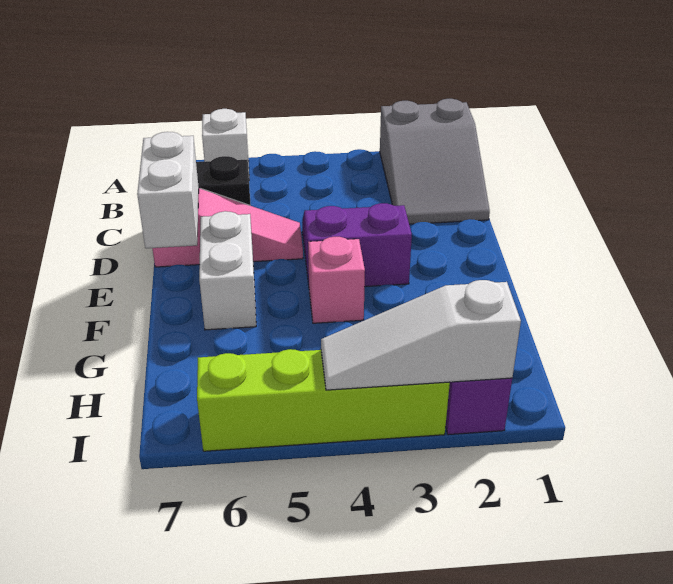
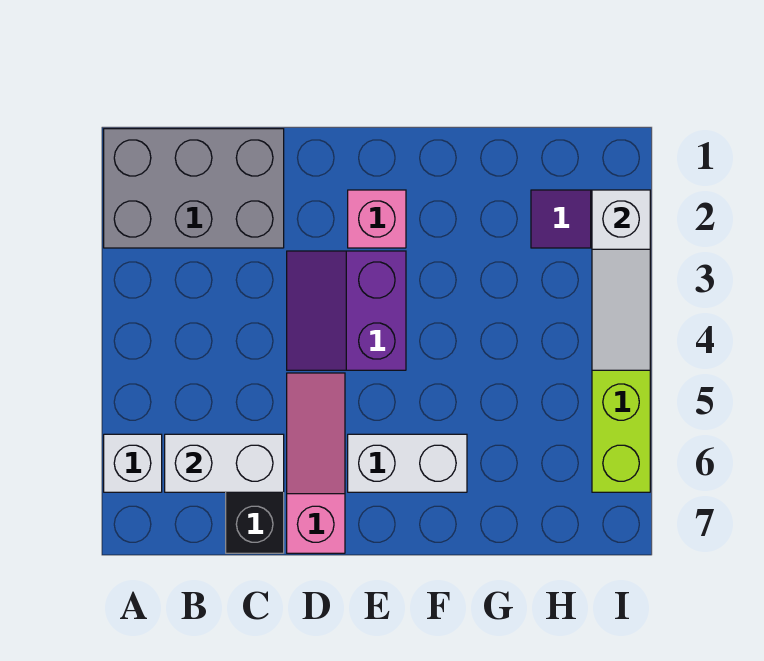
grey slope A1:C2 level 1 top A -> grey brick A1:C2 level 1
white brick D7:E7 level 2 -> white brick B6:C6 level 2
pink brick F4 level 1 -> pink brick E2 level 1

